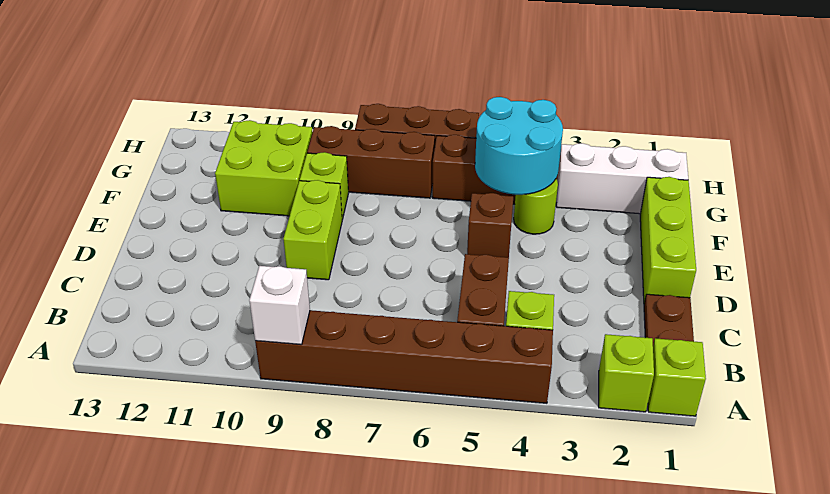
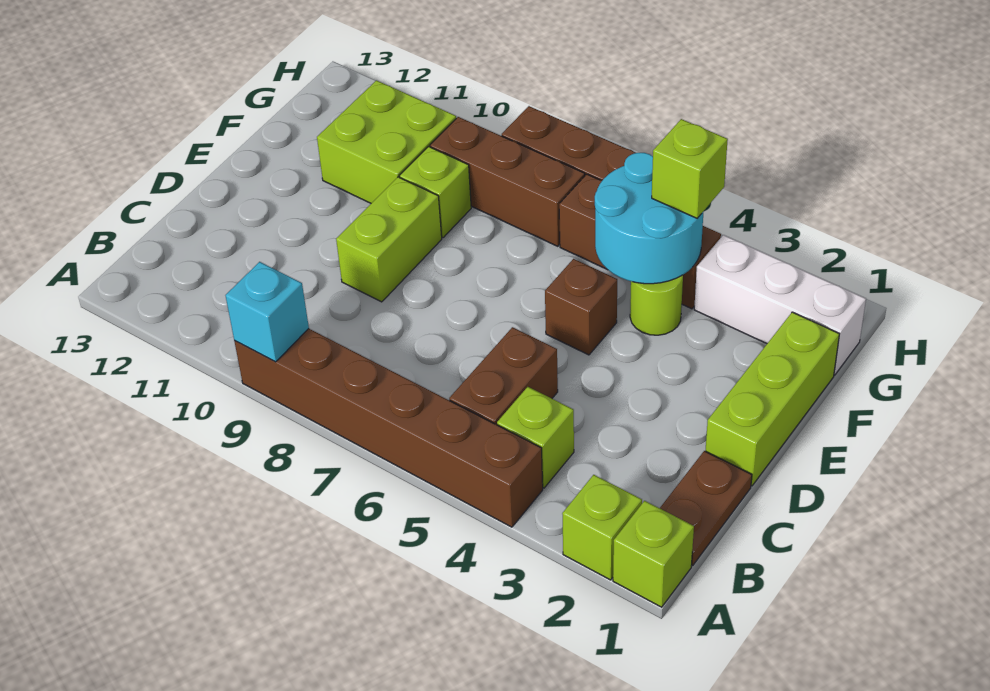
white brick A9 level 2 -> cyan brick A9 level 2
none -> lime brick G4 level 3

